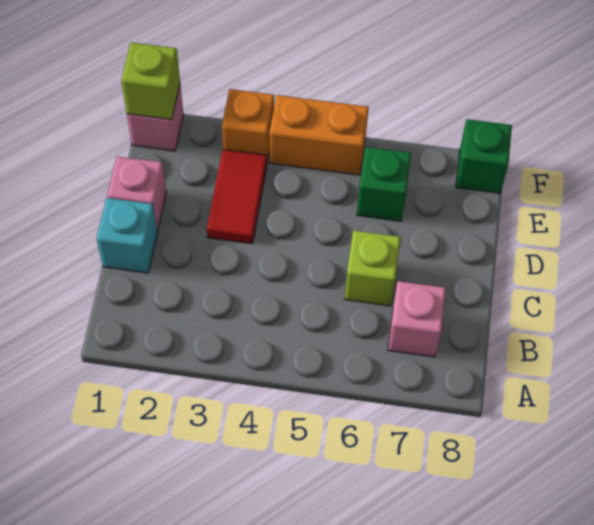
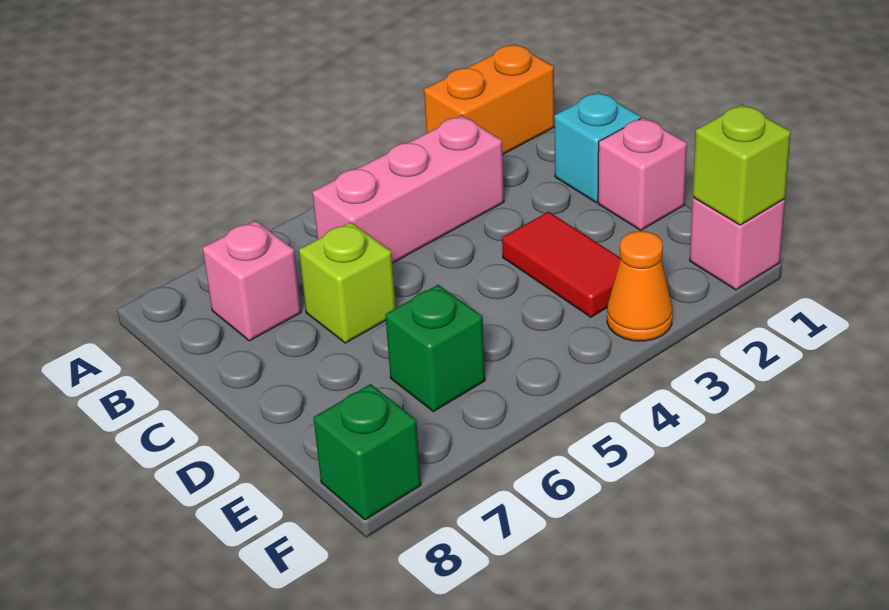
none -> pink brick B3:B5 level 1
orange brick F3 level 1 -> orange cone F3 level 1
orange brick F4:F5 level 1 -> orange brick A1:A2 level 1

